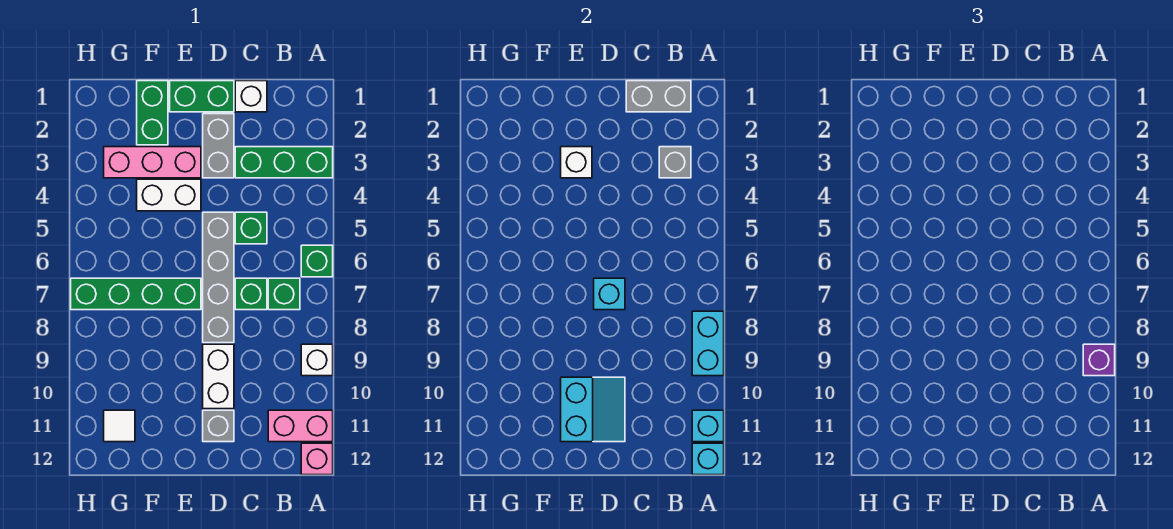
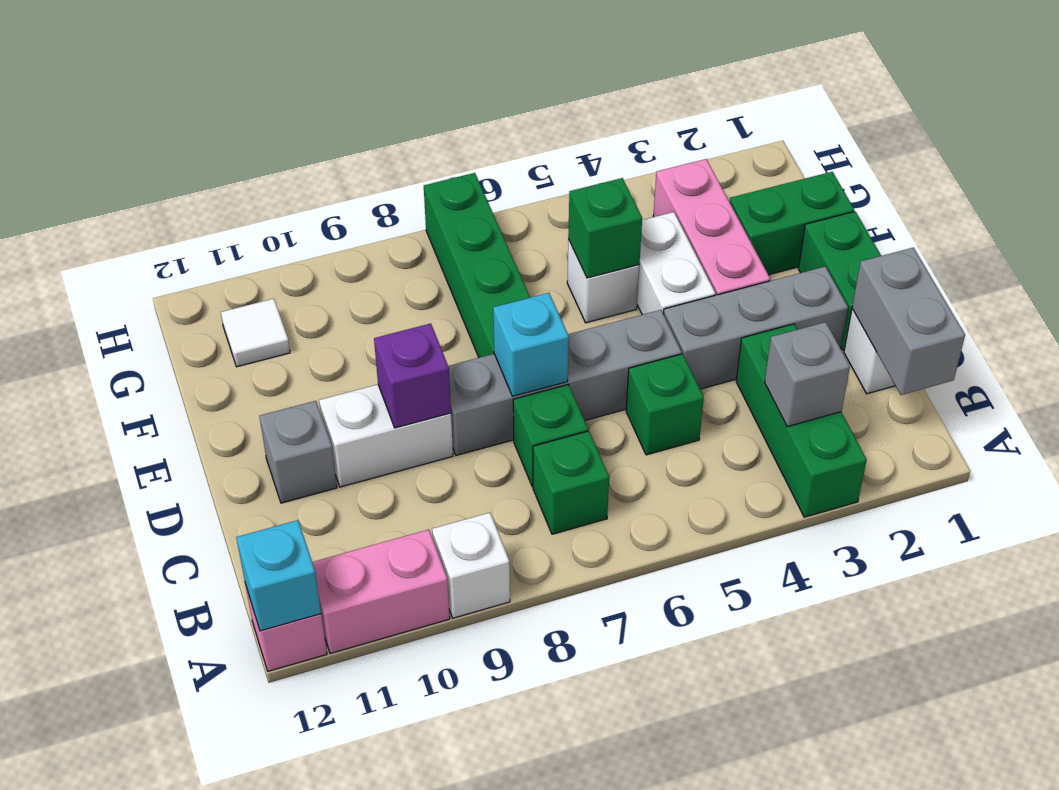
green brick A6 level 1 -> green brick F5 level 2
cyan brick A8:A9 level 2 -> none
purple brick A9 level 3 -> purple brick D9 level 2
pink brick A11:B11 level 1 -> pink brick A10:A11 level 1
cyan brick A11 level 2 -> none
grey brick D2:D3 level 1 -> grey brick D2:D4 level 1
cyan slope D10:E11 level 2 top E -> none
white brick E3 level 2 -> white brick F5 level 1

